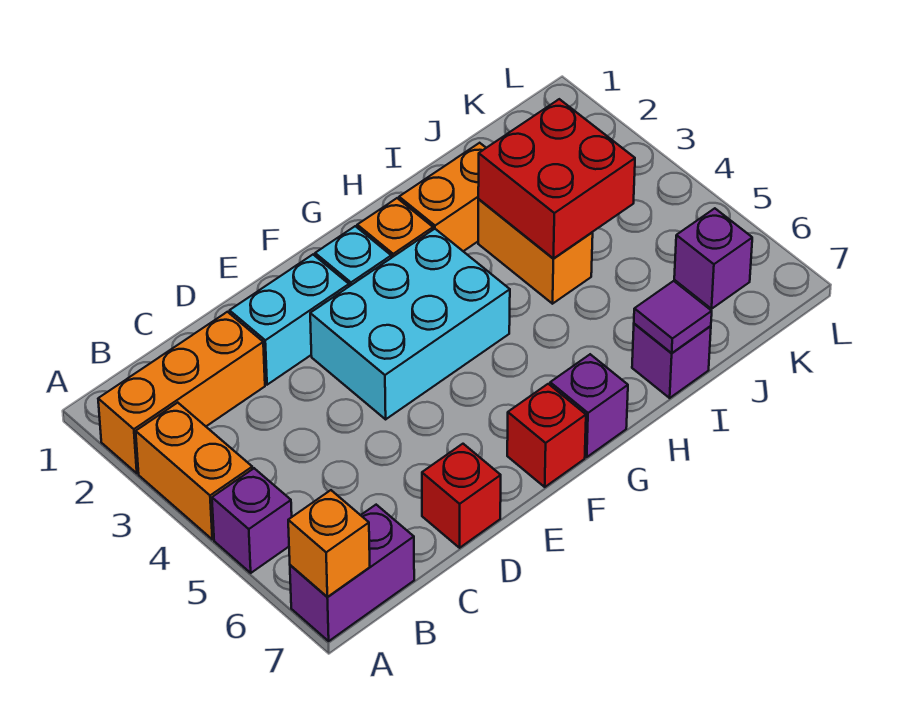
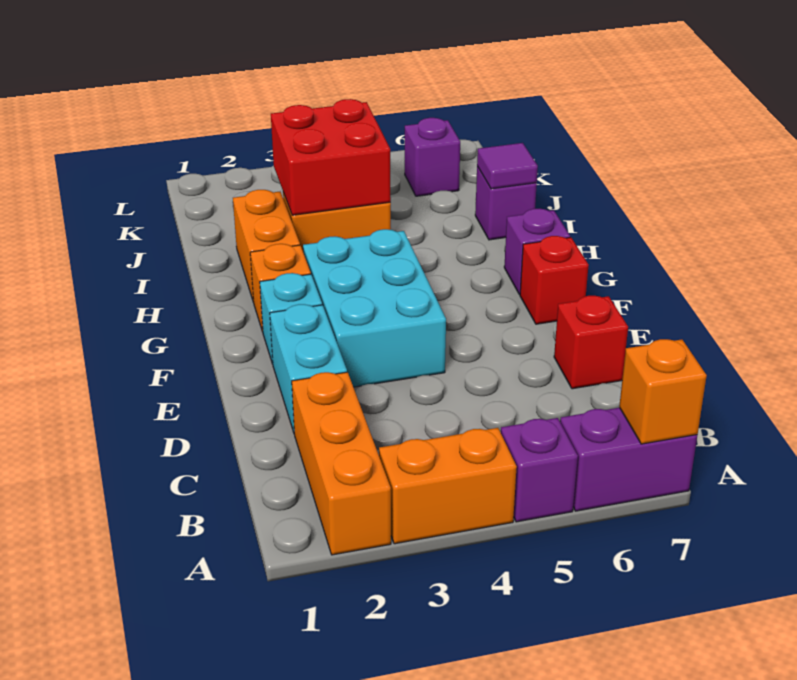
purple brick A7:B7 level 1 -> purple brick A6:A7 level 1

